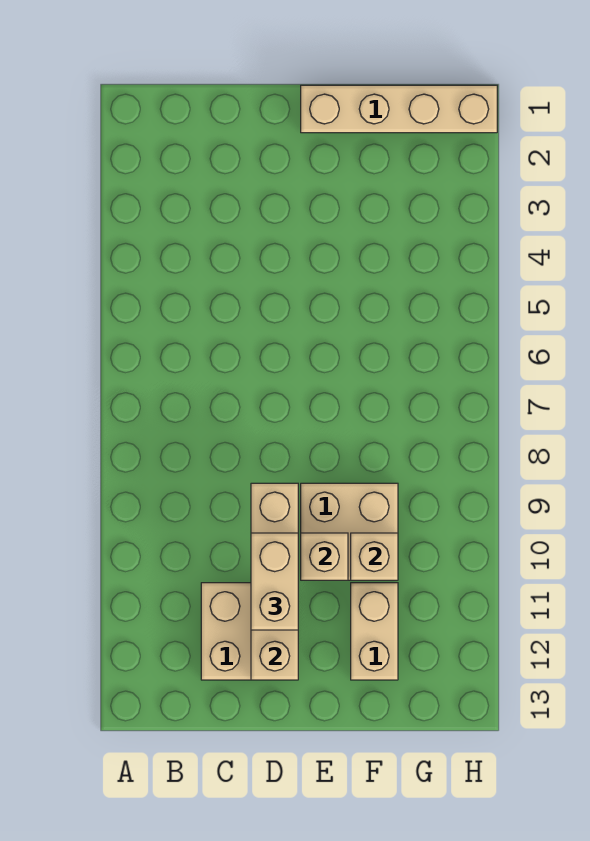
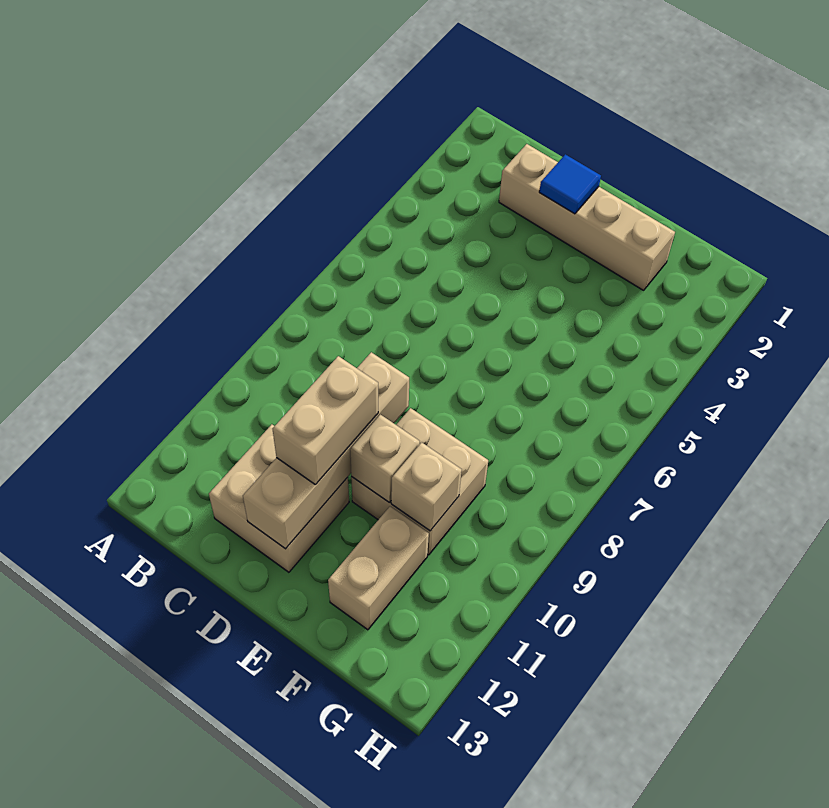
none -> blue tile D2 level 2
tan brick E1:H1 level 1 -> tan brick C2:F2 level 1

